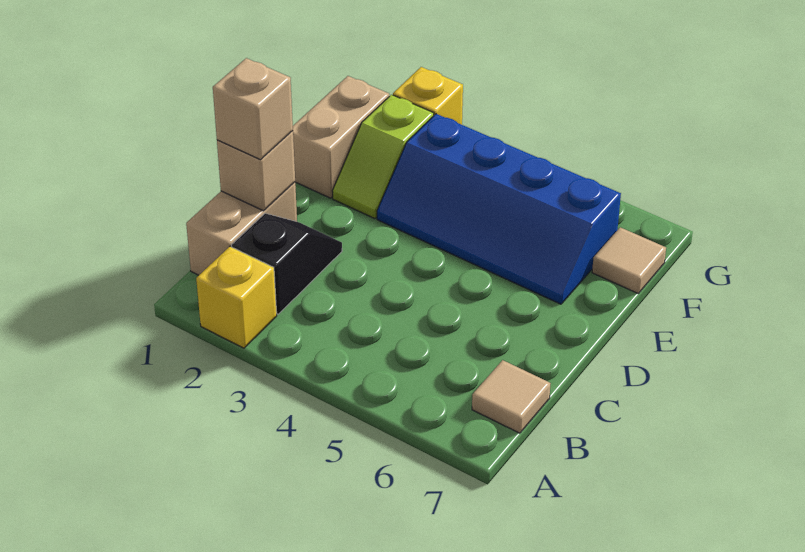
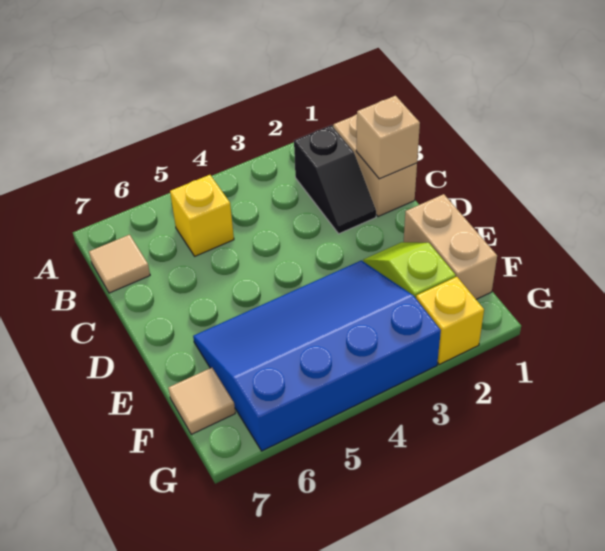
yellow brick A2 level 1 -> yellow brick B5 level 1
tan brick C1 level 3 -> none
blue slope E3:F6 level 1 top F -> blue slope E3:G6 level 1 top G

